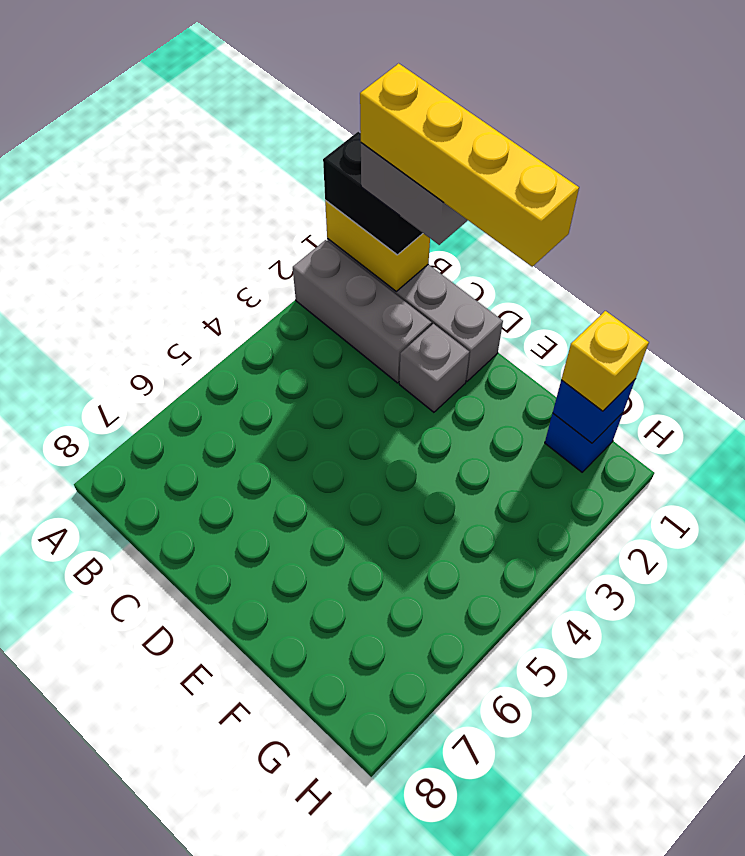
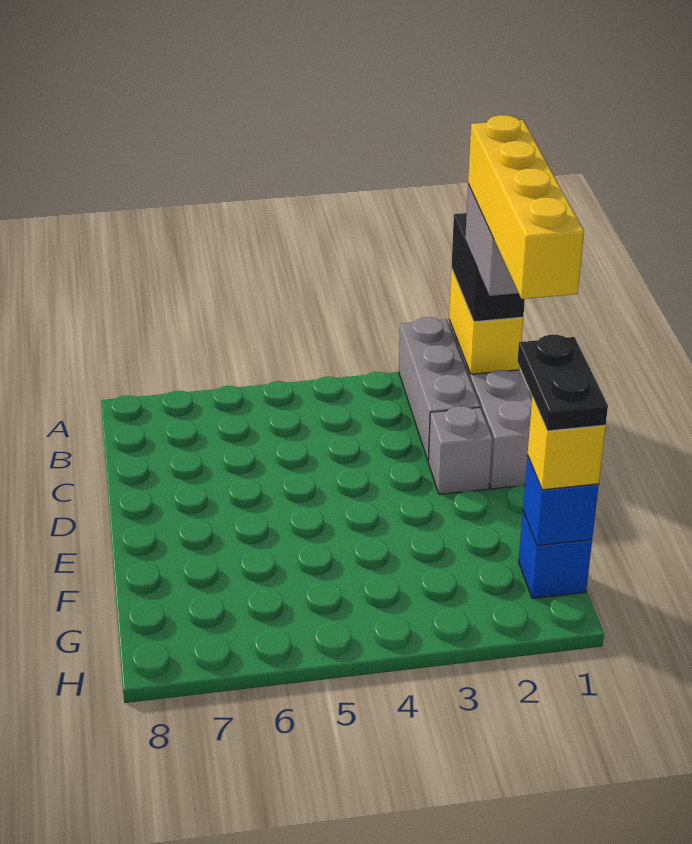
none -> black plate F1:G1 level 4

